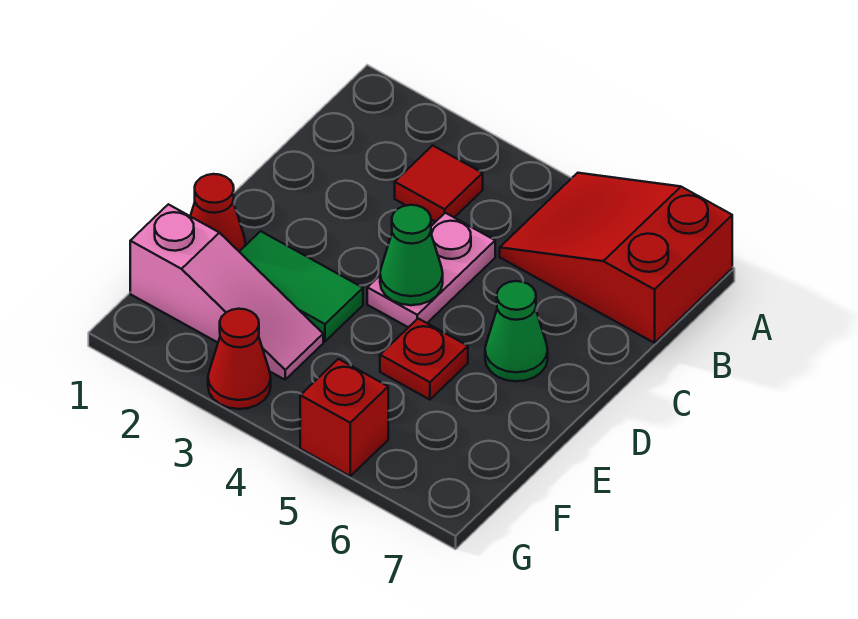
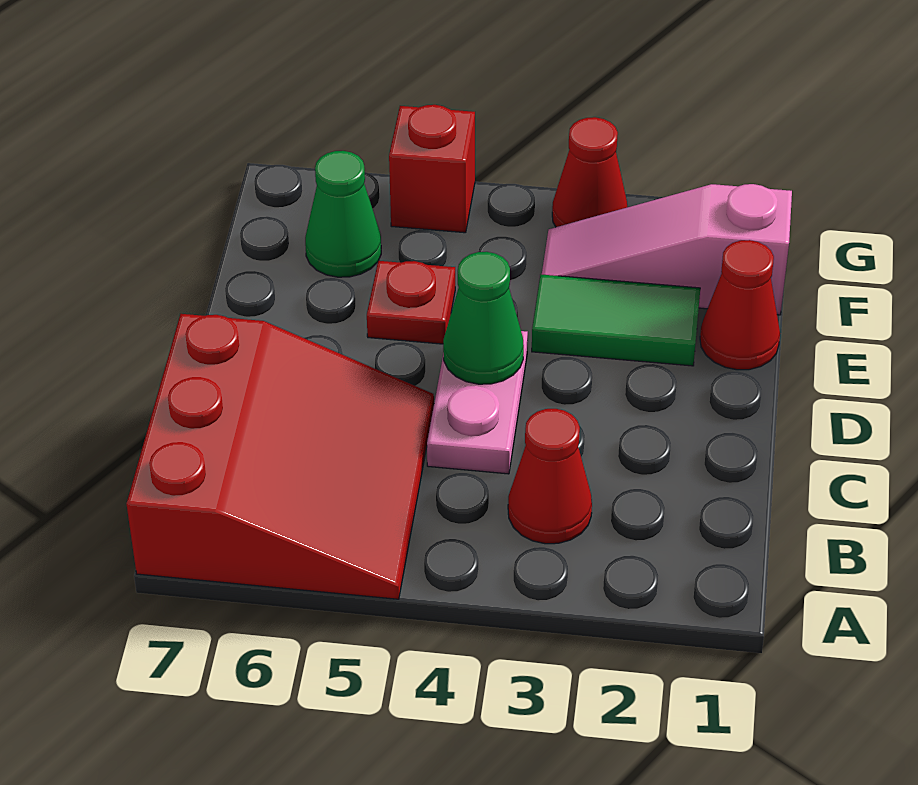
red slope A5:B7 level 1 top 7 -> red slope A5:C7 level 1 top 7
red tile B3 level 1 -> red cone B3 level 1
green cone D6 level 1 -> green cone F6 level 1

